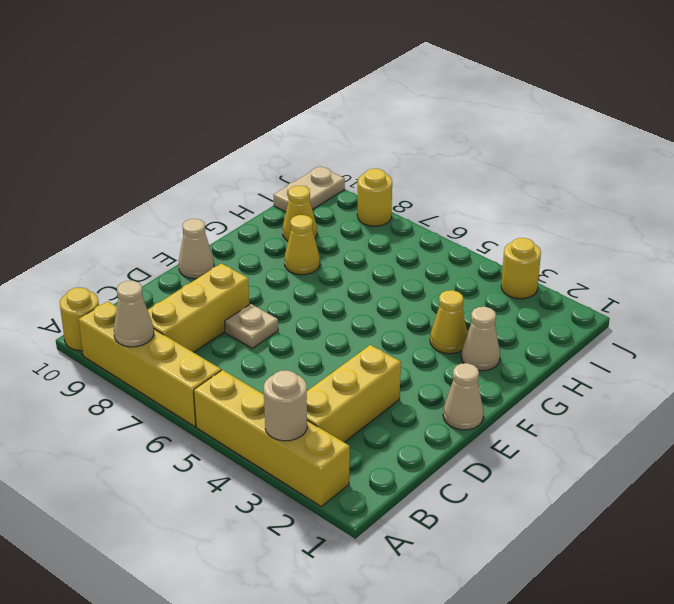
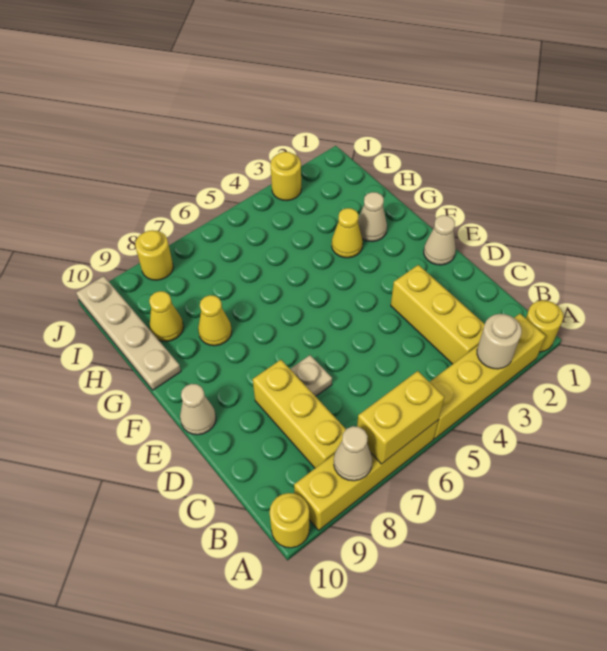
none -> yellow round brick A1 level 1
none -> yellow brick A6:A7 level 2
tan plate I10:J10 level 1 -> tan plate G10:J10 level 1

